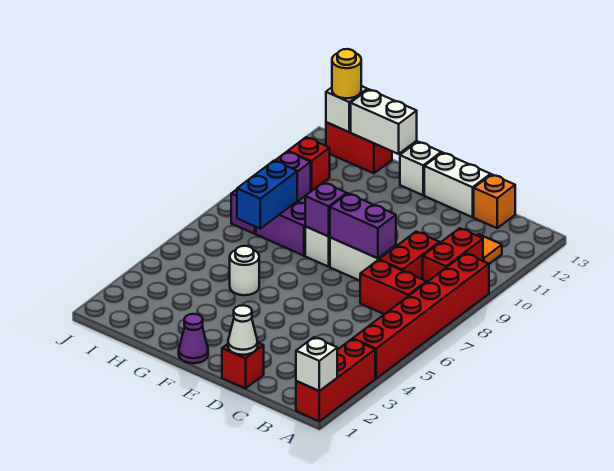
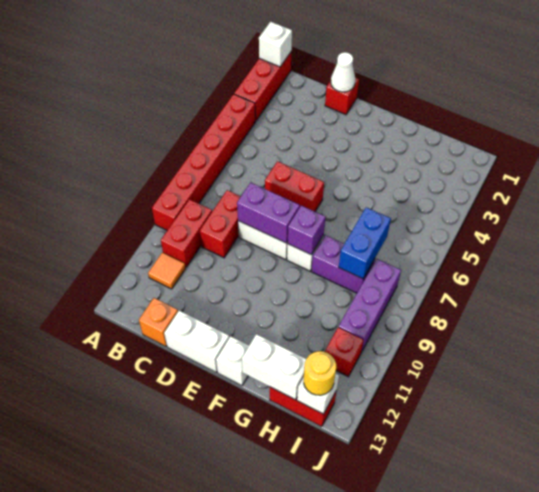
red brick B7:C7 level 1 -> red brick D6:E6 level 1
purple cone F1 level 1 -> none
white round brick G5 level 1 -> none

